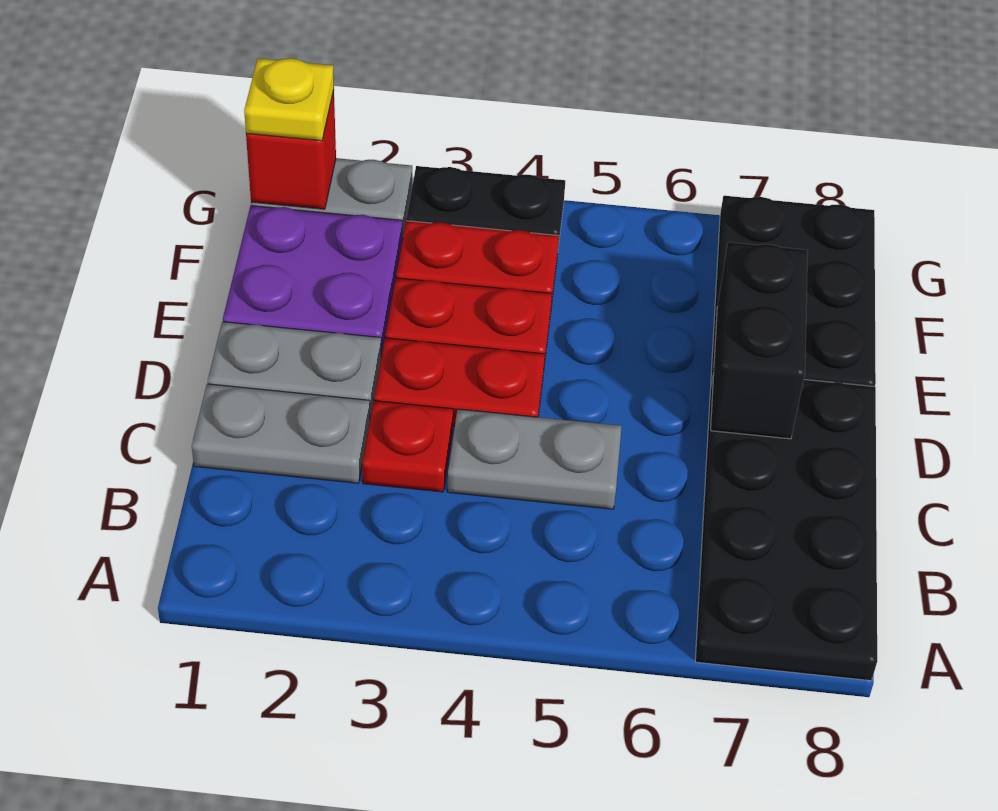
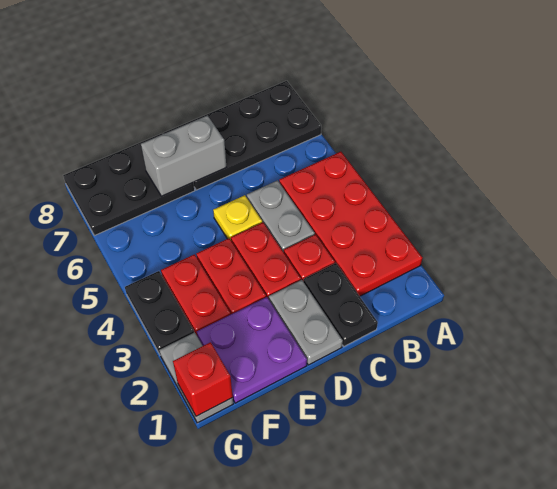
none -> red plate A2:B5 level 1
grey plate C1:C2 level 1 -> black plate C1:C2 level 1
black brick D7:E7 level 2 -> grey brick D7:E7 level 2
yellow plate G1 level 3 -> yellow plate D5 level 1

